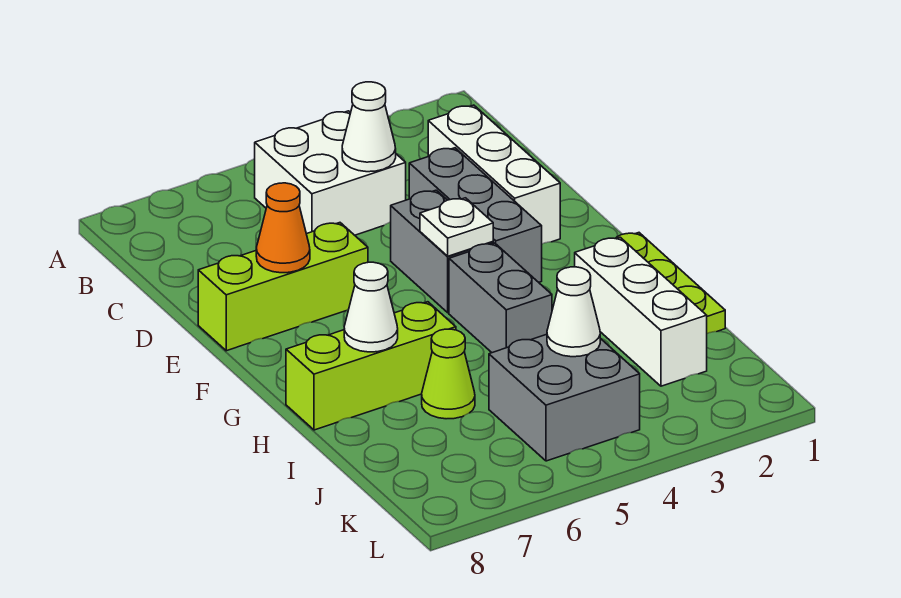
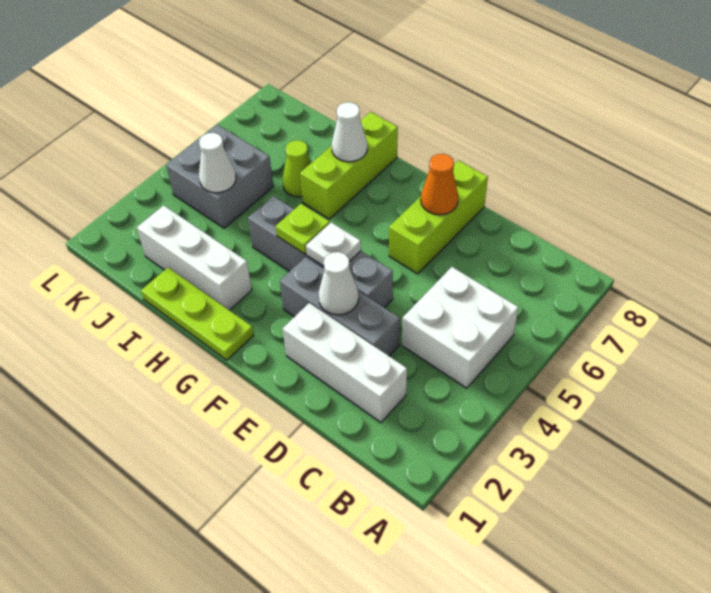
white cone C4 level 2 -> white cone E3 level 2
none -> lime plate G4 level 2

